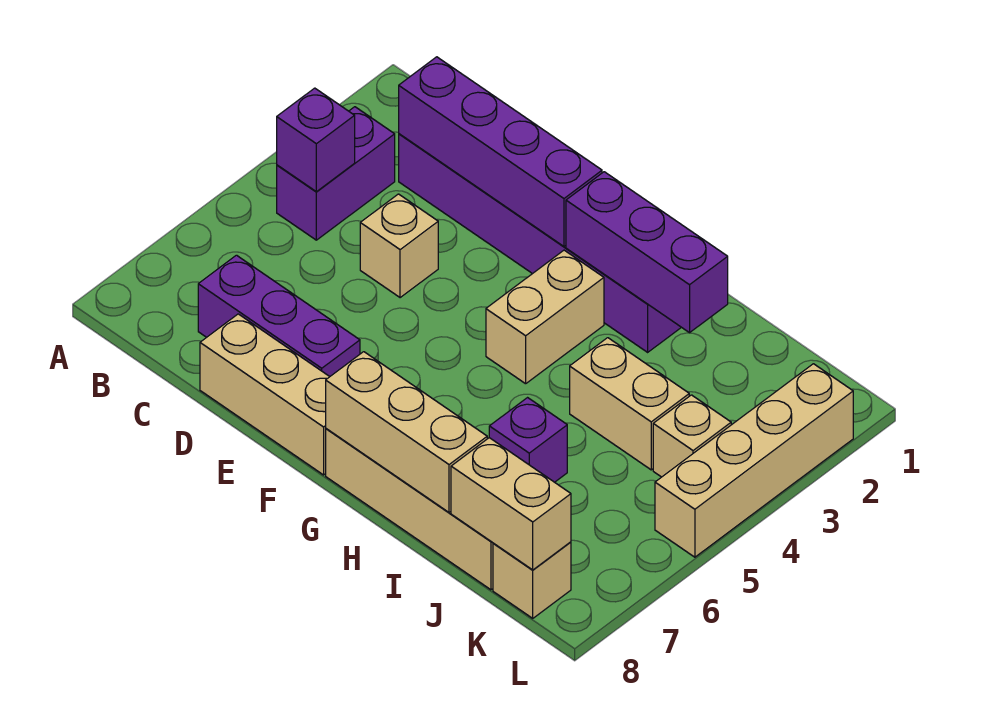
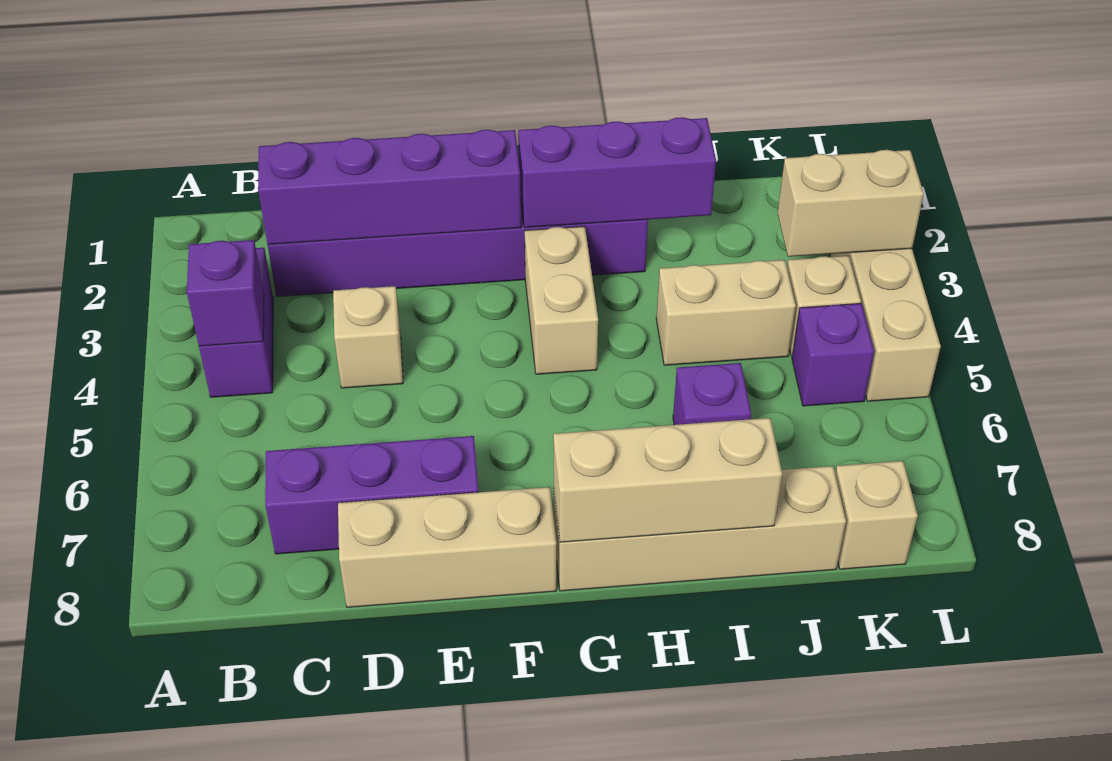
tan brick J8:K8 level 2 -> tan brick K3:L3 level 2
none -> purple brick K5 level 1

